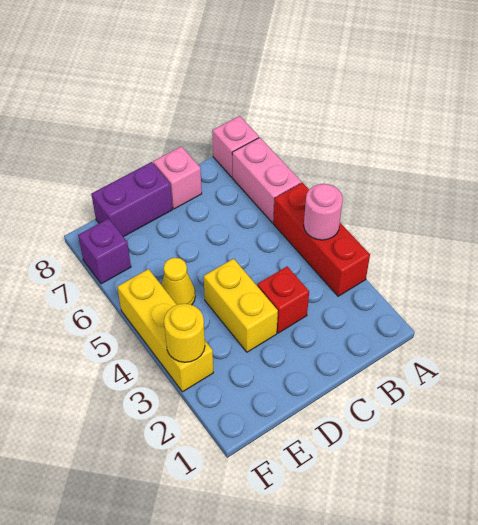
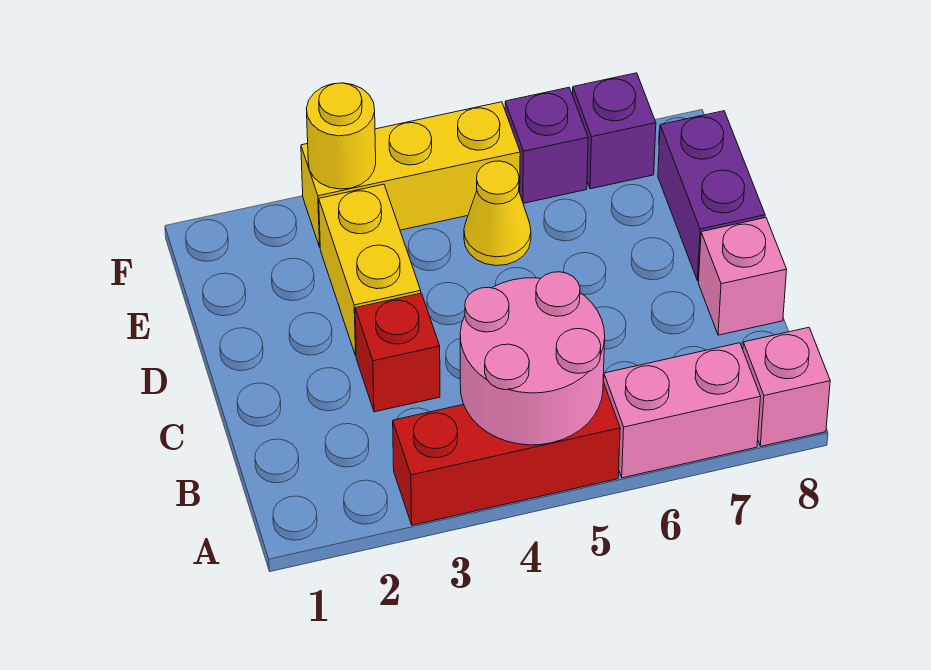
pink round brick A4 level 2 -> pink round brick A4:B5 level 2
yellow brick D3:D4 level 1 -> yellow brick D3:E3 level 1
none -> purple brick F6 level 1

